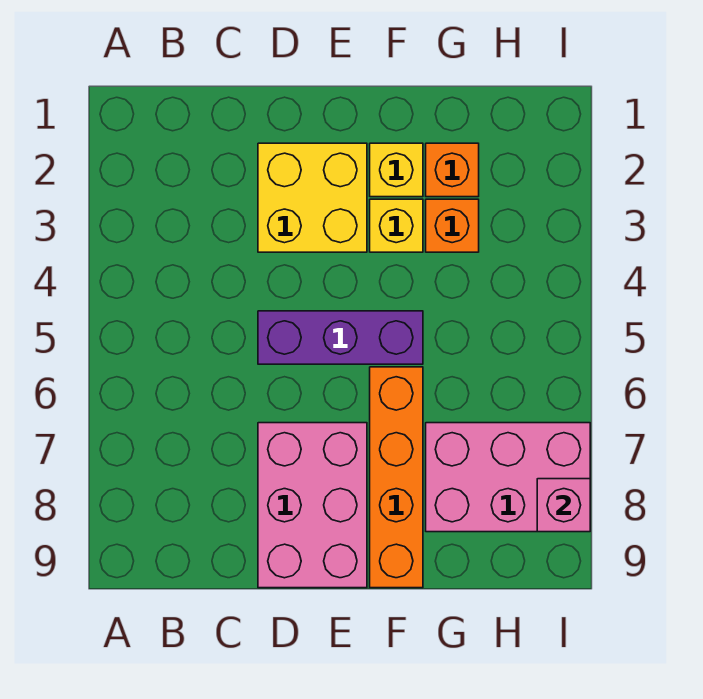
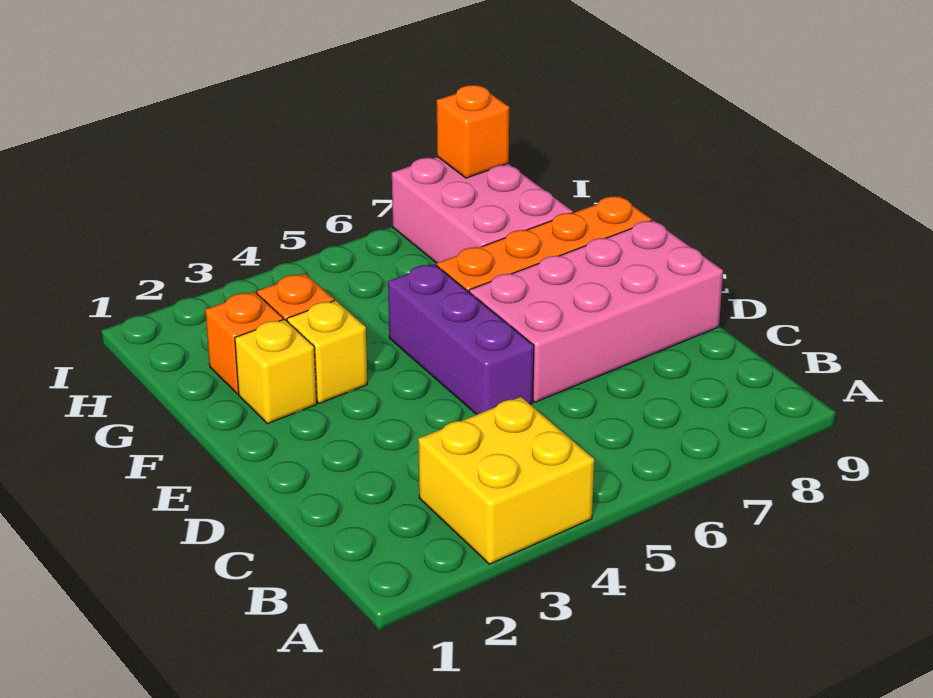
yellow brick D2:E3 level 1 -> yellow brick A3:B4 level 1
pink brick D7:E9 level 1 -> pink brick D6:E9 level 1
pink brick I8 level 2 -> orange brick I8 level 2

